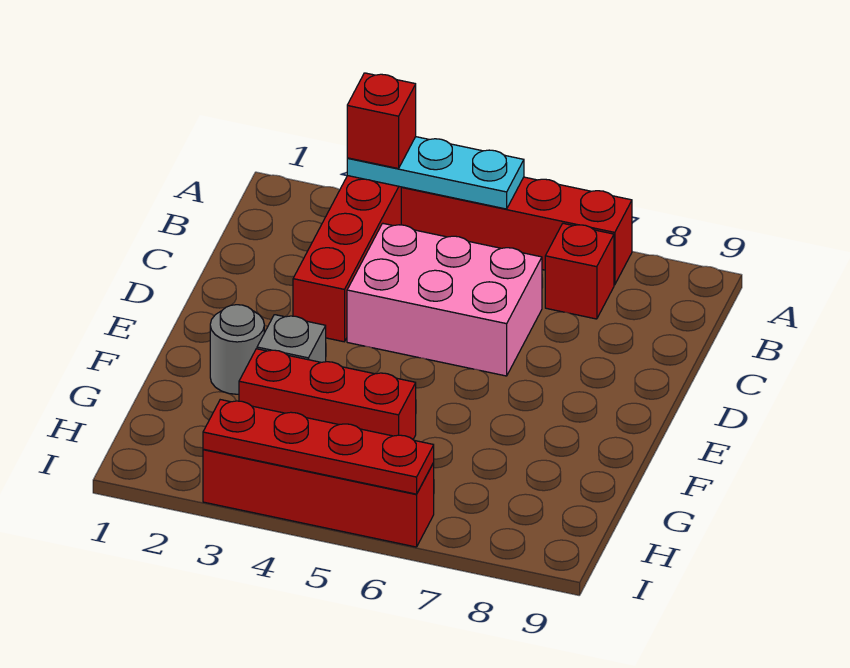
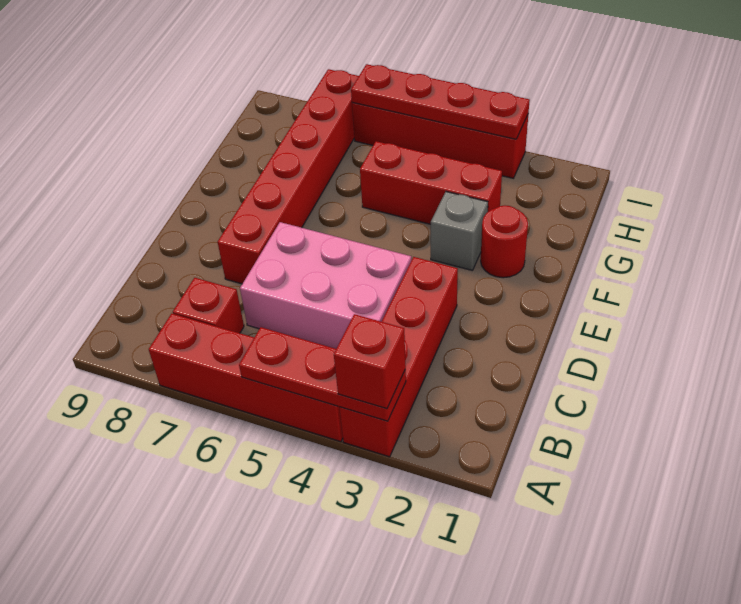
cyan plate A3:A5 level 2 -> red plate A3:A5 level 2
none -> red brick D7:I7 level 1
grey round brick F2 level 1 -> red round brick F2 level 1

